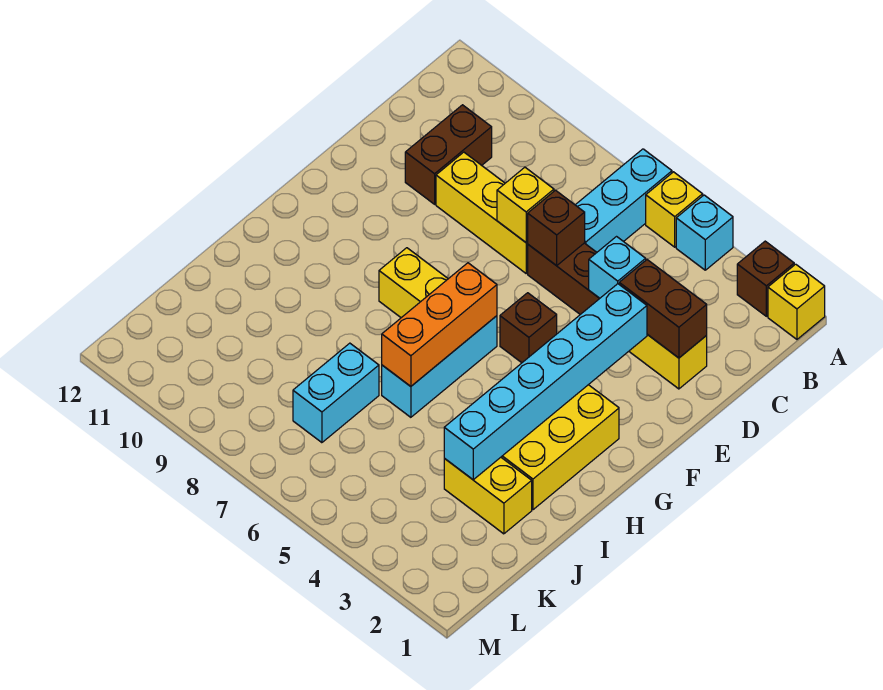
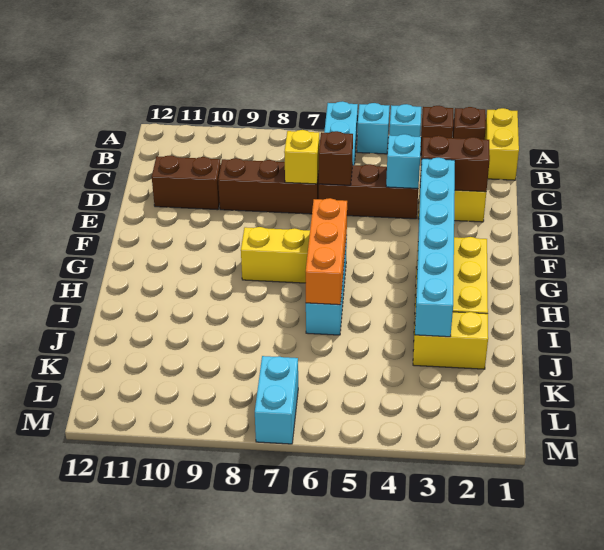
yellow brick A1 level 1 -> yellow brick A1:B1 level 1
yellow brick A5 level 1 -> cyan brick A5 level 1
brown brick C10:D10 level 1 -> brown brick D10:D11 level 1
yellow brick D7:D9 level 1 -> brown brick D7:D9 level 1
brown brick F5 level 1 -> brown brick A3 level 1
cyan brick J7:K7 level 1 -> cyan brick L7:M7 level 1

